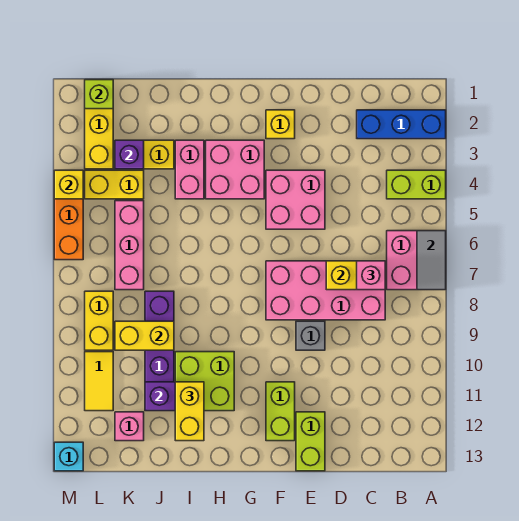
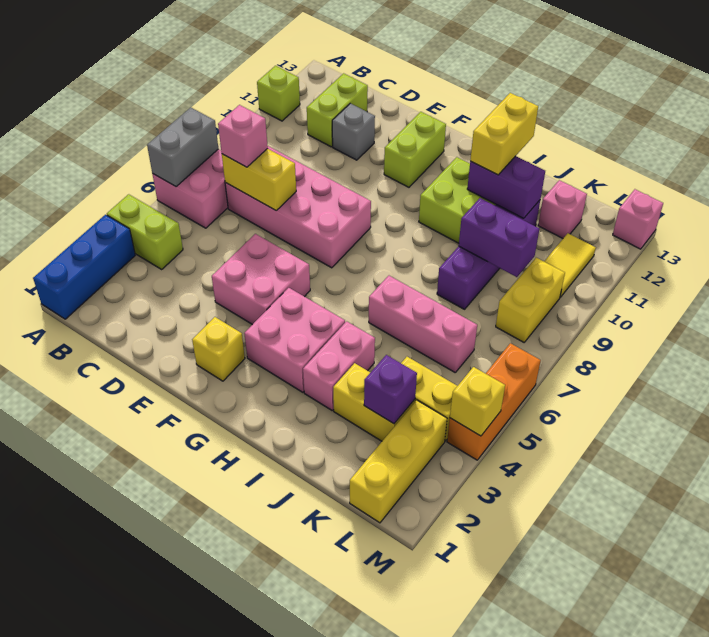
blue brick A2:C2 level 1 -> blue brick A1:A3 level 1
grey tile A6:A7 level 2 -> grey brick A6:A7 level 2
grey brick E9 level 1 -> grey brick D11 level 1
lime brick E12:E13 level 1 -> lime brick C11:C12 level 1
yellow brick J9:K9 level 2 -> purple brick J9:K9 level 2
pink brick K5:K7 level 1 -> pink brick I6:K6 level 1
lime brick L1 level 2 -> lime brick A11 level 1
cyan brick M13 level 1 -> pink brick M13 level 1

